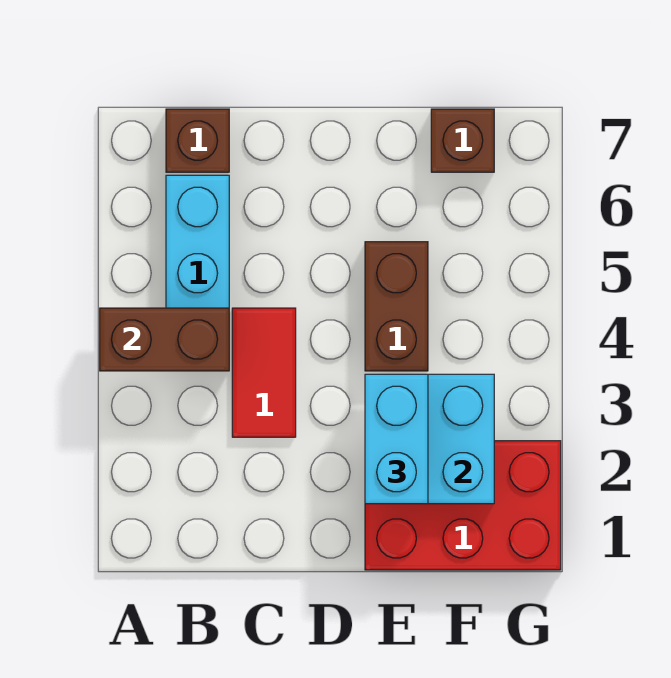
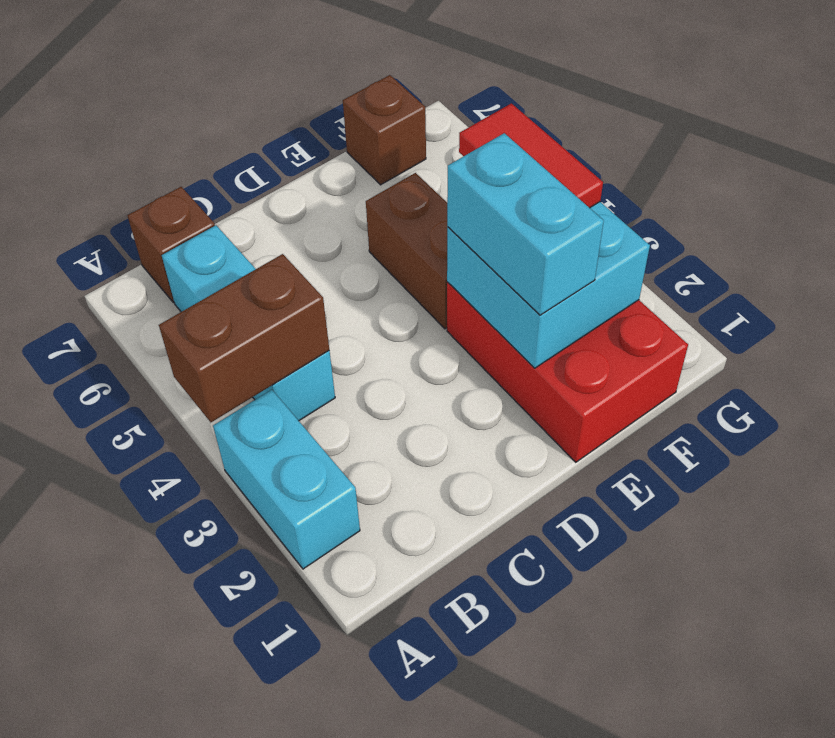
none -> cyan brick A2:A3 level 1
red tile C3:C4 level 1 -> red tile F3:F4 level 3
red brick E1:G2 level 1 -> red brick E1:F3 level 1

